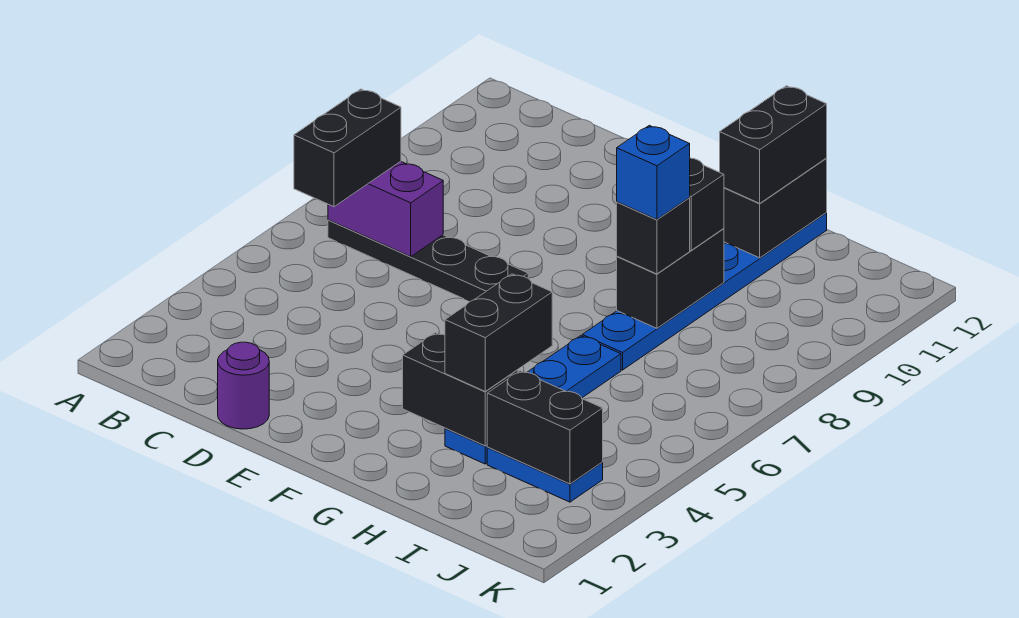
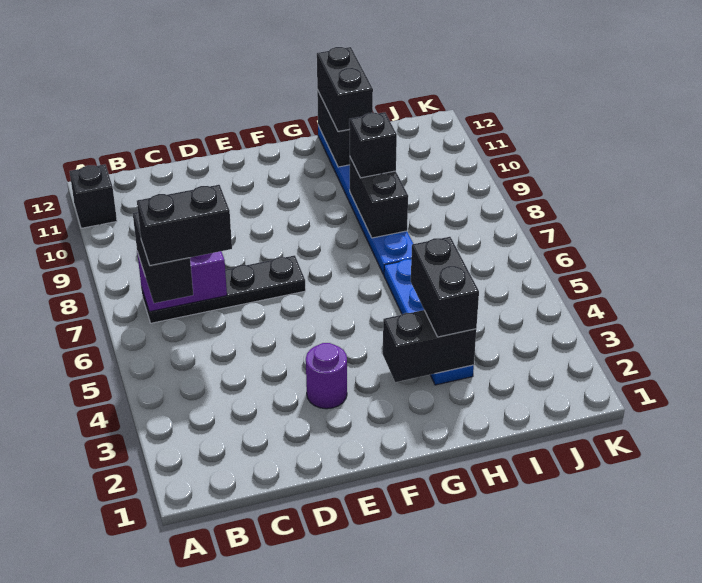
purple round brick D1 level 1 -> purple round brick E3 level 1
black brick H8 level 3 -> black brick A11 level 1
blue brick H8 level 4 -> none
blue plate I3:J3 level 1 -> none
black brick I3:J3 level 2 -> black brick B6:C6 level 4

